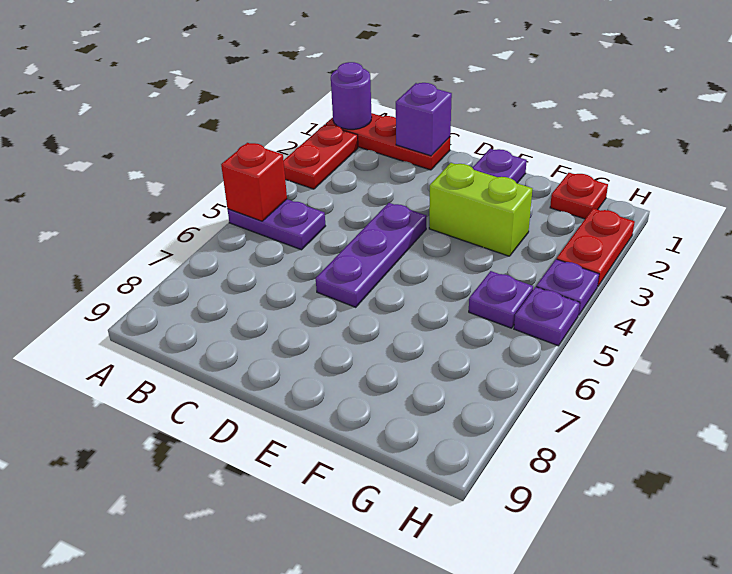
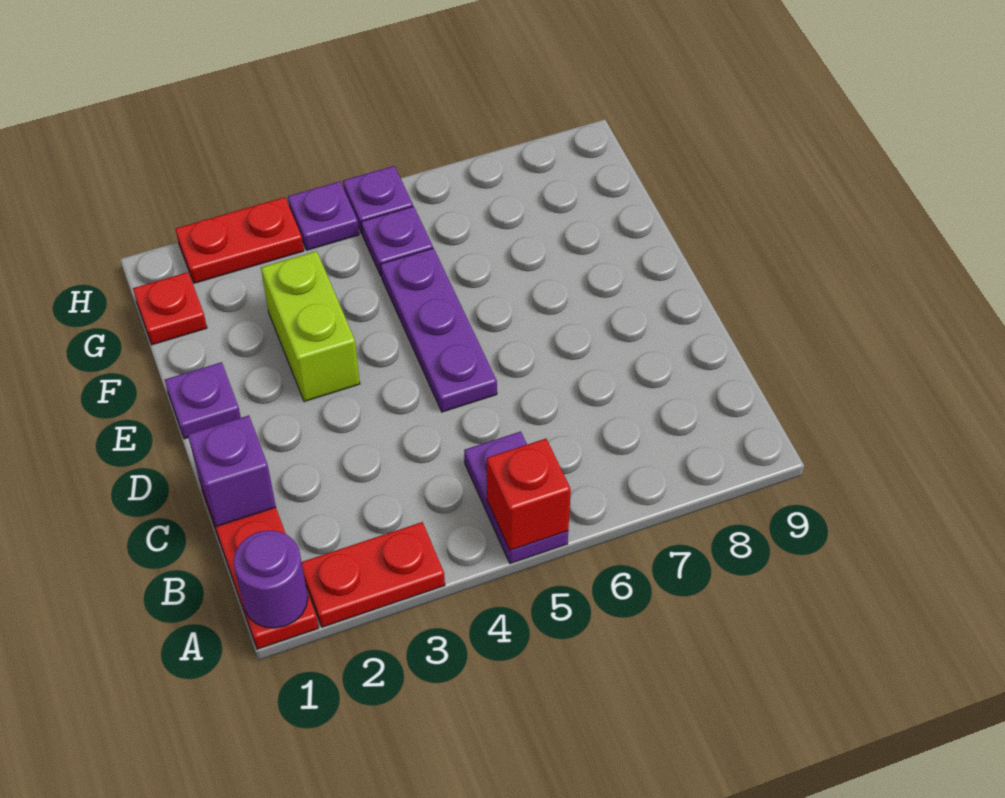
purple plate D4:D6 level 1 -> purple plate D5:F5 level 1

